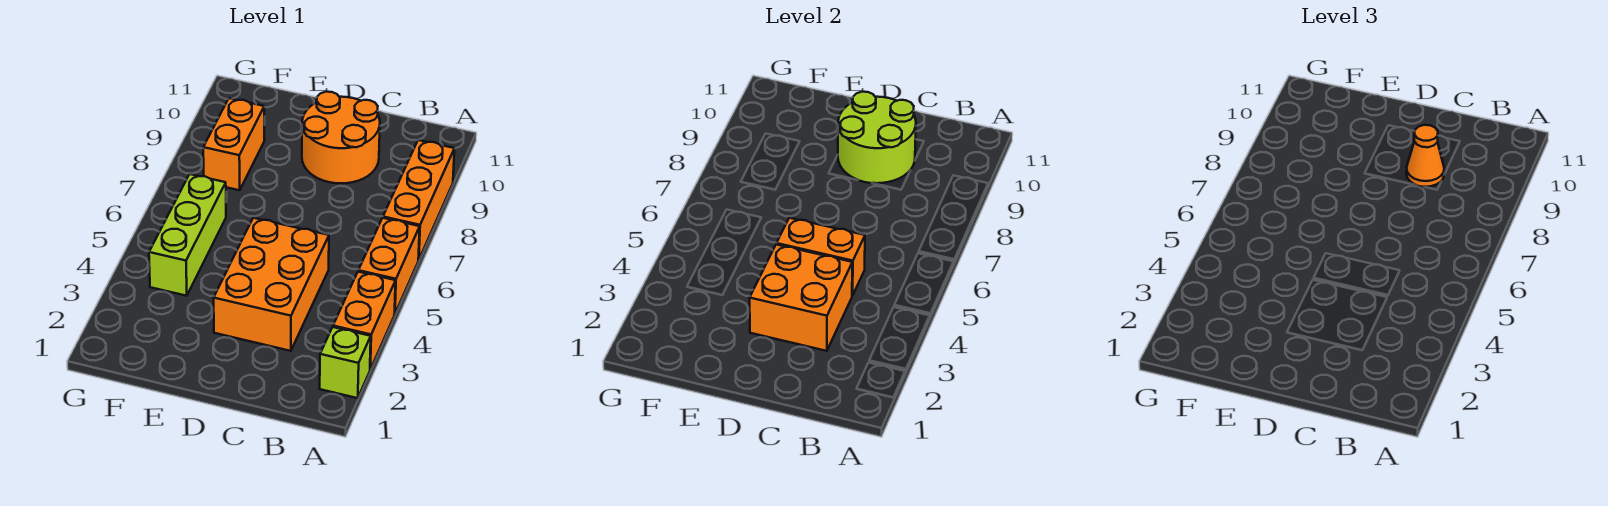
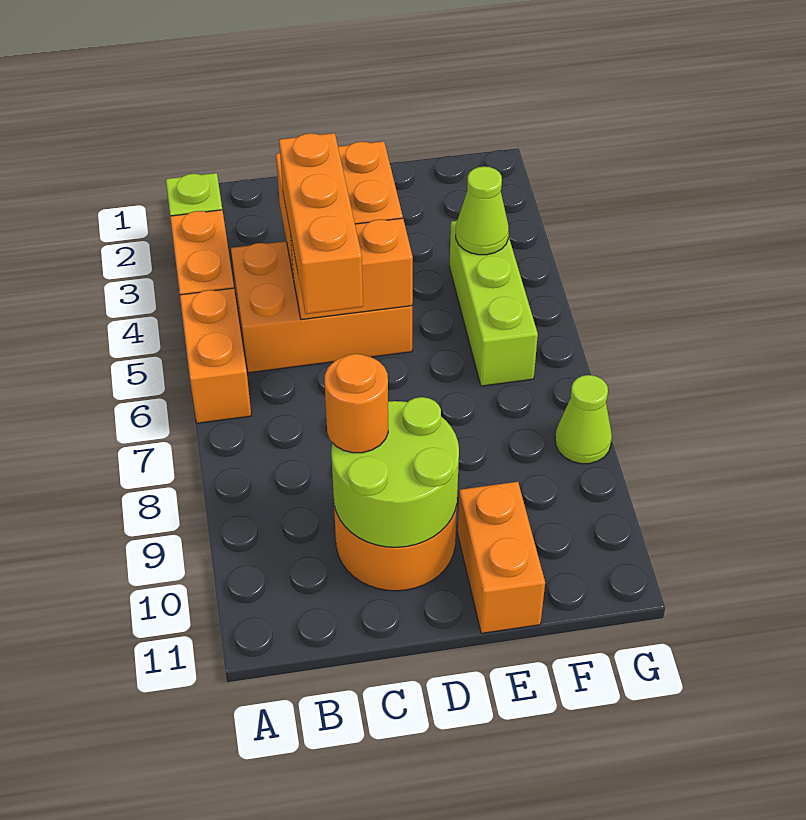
orange brick A7:A9 level 1 -> orange brick C4:C6 level 3
orange brick C3:D5 level 1 -> orange brick B4:D5 level 1
orange cone C9 level 3 -> orange round brick C9 level 3
none -> lime cone F4 level 2
orange brick F8:F9 level 1 -> orange brick E10:E11 level 1
none -> lime cone G8 level 1

